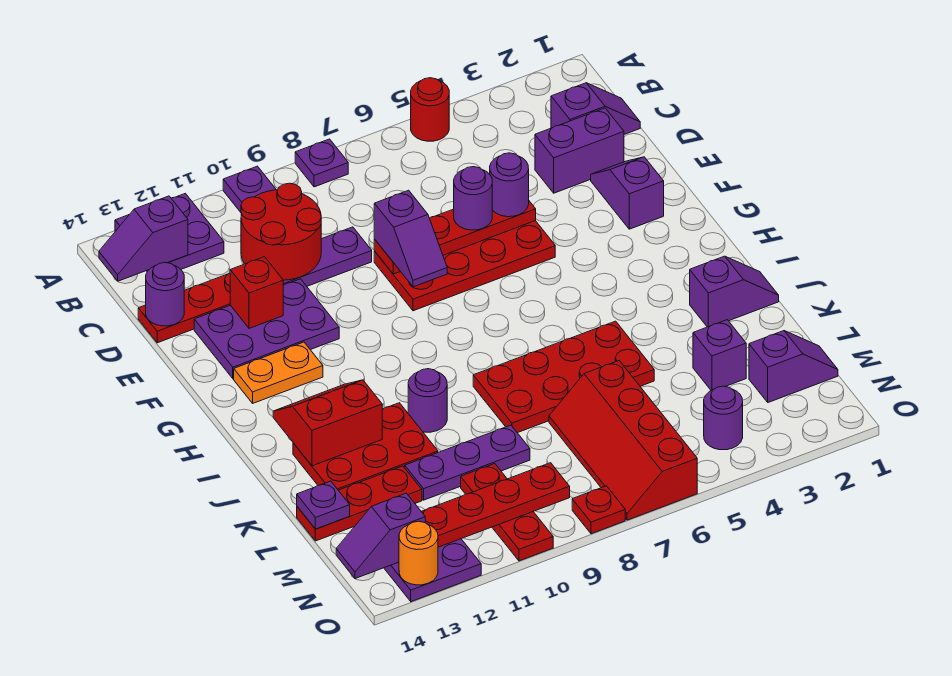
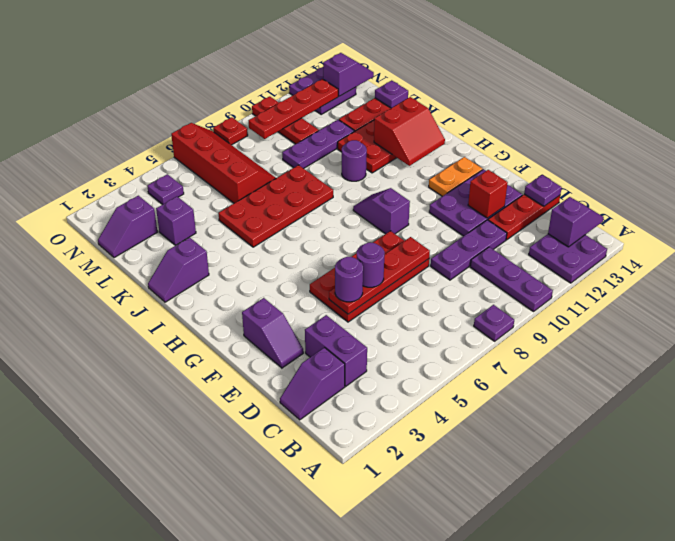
red round brick A5 level 1 -> none
red round brick C10:D11 level 2 -> none
purple brick D2:D3 level 1 -> purple brick C3:D3 level 1
purple round brick D14 level 2 -> purple plate D14 level 2
purple slope E8:F8 level 3 top E -> purple slope G9:H9 level 1 top G
purple round brick N4 level 1 -> purple plate N4 level 1
orange round brick O13 level 2 -> none

